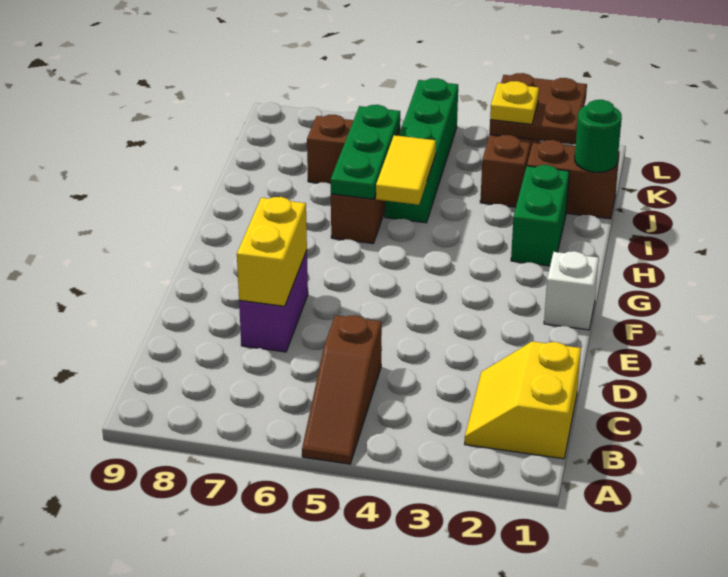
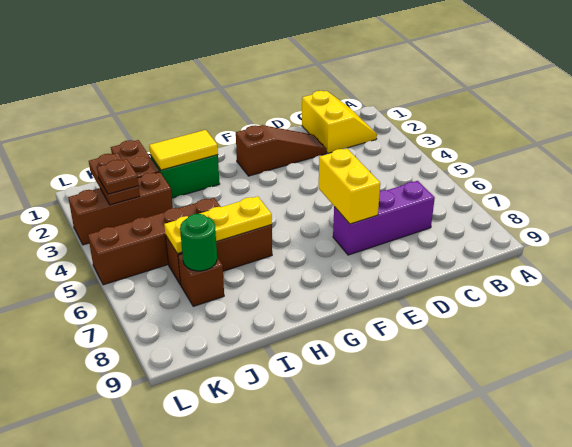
brown slope A5:C5 level 1 top C -> brown slope D2:F2 level 1 top F
yellow slope B1:C2 level 1 top 1 -> yellow slope B1:C2 level 1 top C
purple brick D7:E7 level 1 -> purple brick C7:E7 level 1
yellow brick D7:E7 level 2 -> yellow brick E6:E7 level 2
white brick F1 level 1 -> none
yellow tile H5:I5 level 2 -> yellow tile H2:I2 level 2
green plate H6:J6 level 2 -> yellow plate H6:J6 level 2
green brick I5:L5 level 1 -> brown brick I5:L5 level 1
green round brick J1 level 2 -> green round brick J7 level 2
brown plate K2:L3 level 2 -> brown plate K2:K3 level 2
yellow plate K3 level 3 -> brown plate K3 level 3

